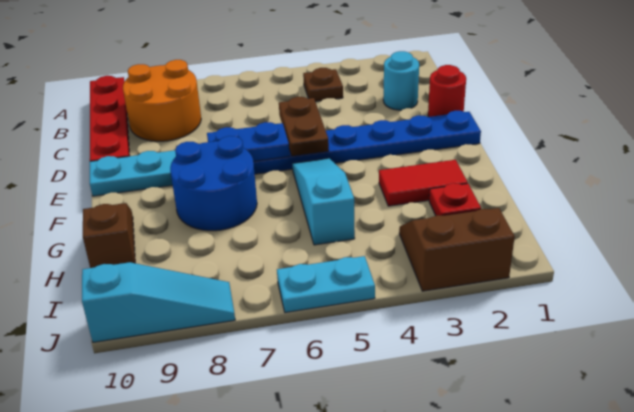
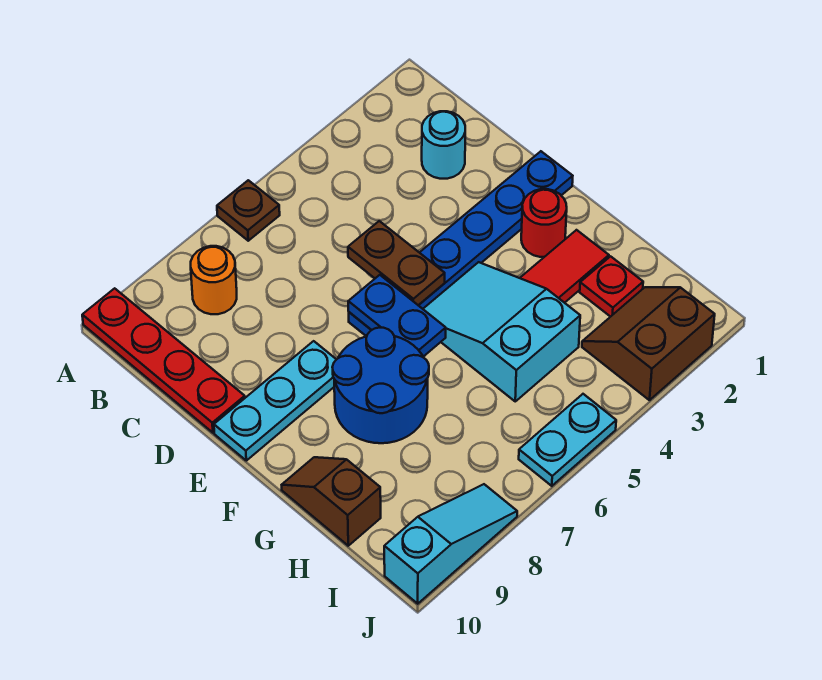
brown plate B4 level 1 -> brown plate A6 level 1
orange round brick B8:C9 level 1 -> orange round brick B8 level 1
red round brick D1 level 1 -> red round brick F2 level 1
blue plate E6:E7 level 2 -> blue plate E6:F6 level 2
cyan slope F5:H5 level 1 top H -> cyan slope F4:H5 level 1 top H

